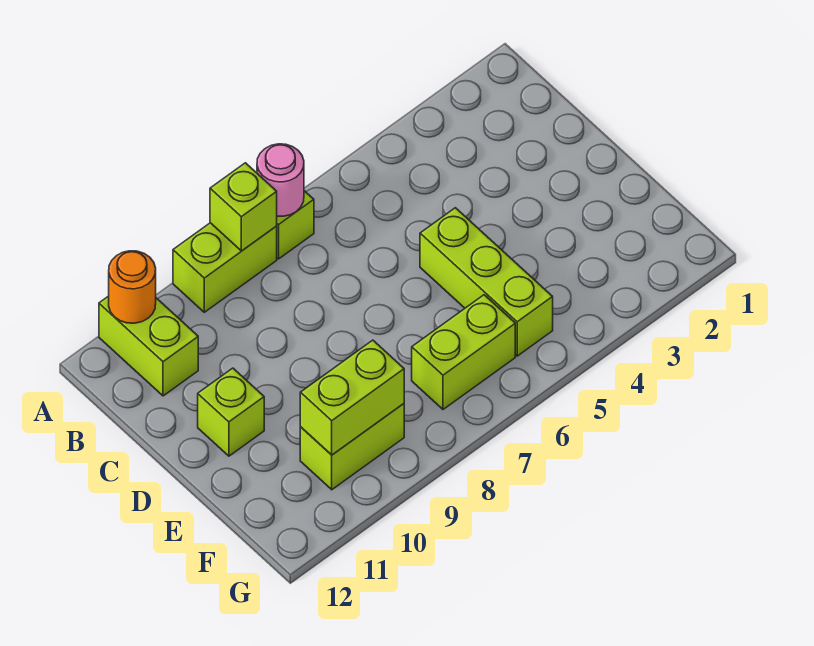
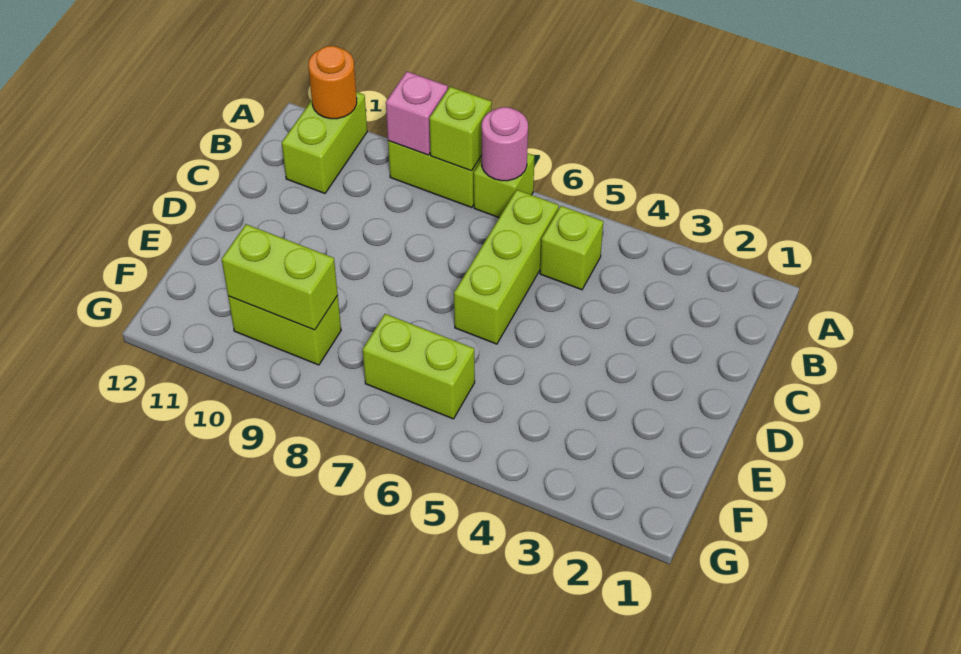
none -> pink brick A9 level 2
lime brick D5:F5 level 1 -> lime brick B6:D6 level 1
lime brick D11 level 1 -> lime brick B5 level 1

